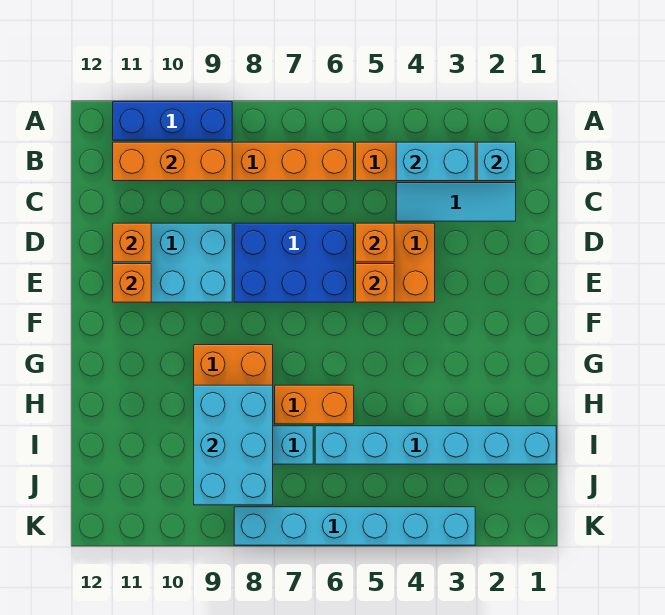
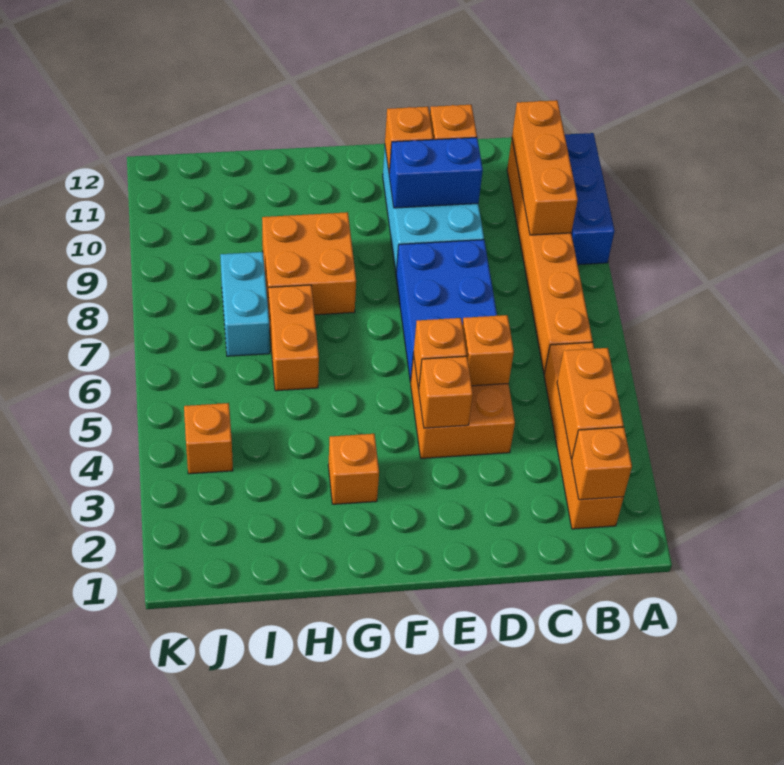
cyan brick B2 level 2 -> orange brick B2 level 2
cyan brick B3:B4 level 2 -> orange brick B3:B4 level 2
cyan tile C2:C4 level 1 -> none
none -> blue brick D10:E10 level 2
none -> orange brick E4 level 2
none -> orange brick G3 level 1
cyan brick H8:J9 level 2 -> none
cyan brick I1:I6 level 1 -> none
none -> orange brick J4 level 1
cyan brick K3:K8 level 1 -> none

